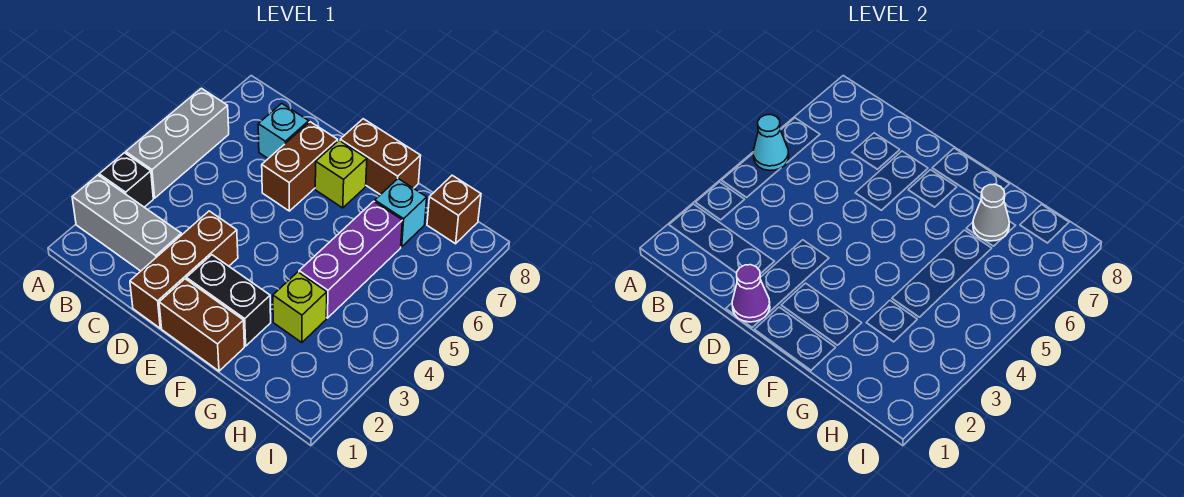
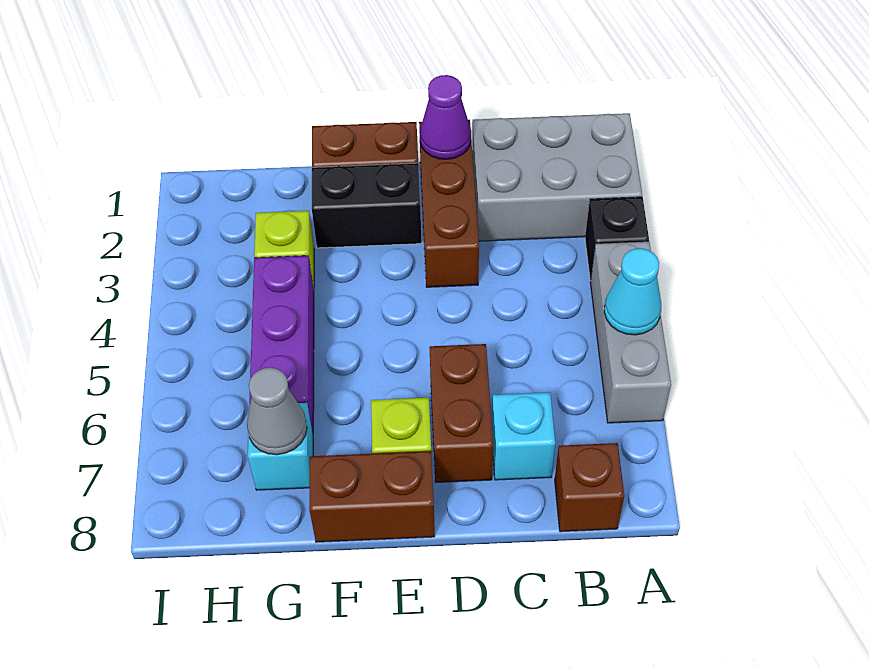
grey brick A2:C2 level 1 -> grey brick A1:C2 level 1
brown brick H8 level 1 -> brown brick B8 level 1

